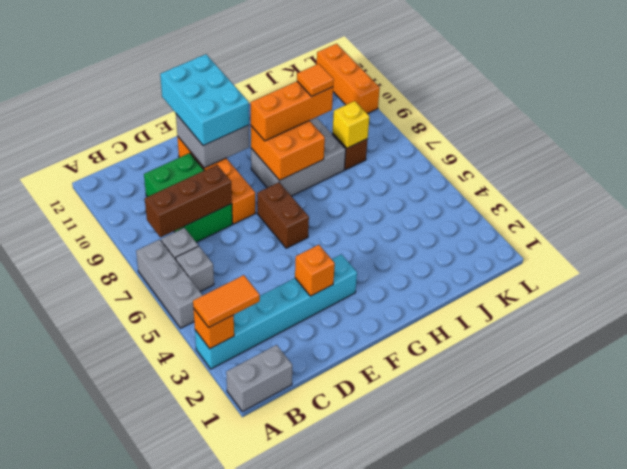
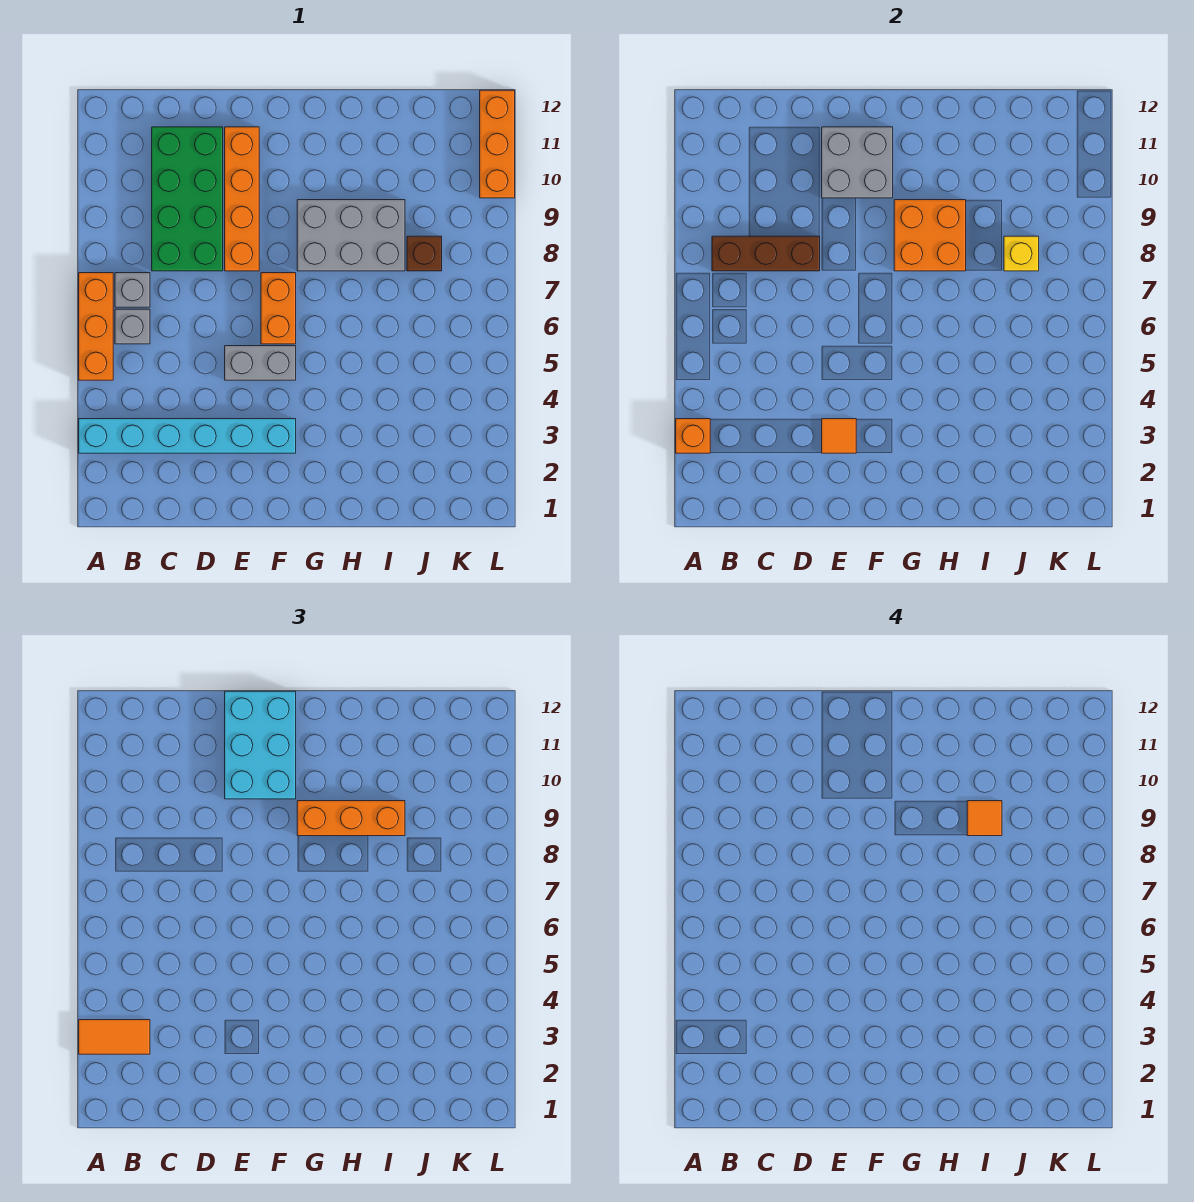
grey brick A1:B1 level 1 -> grey brick E5:F5 level 1
grey brick A5:A7 level 1 -> orange brick A5:A7 level 1
green brick C8:D10 level 1 -> green brick C8:D11 level 1
orange brick E3 level 2 -> orange tile E3 level 2
brown brick F6:F7 level 1 -> orange brick F6:F7 level 1

